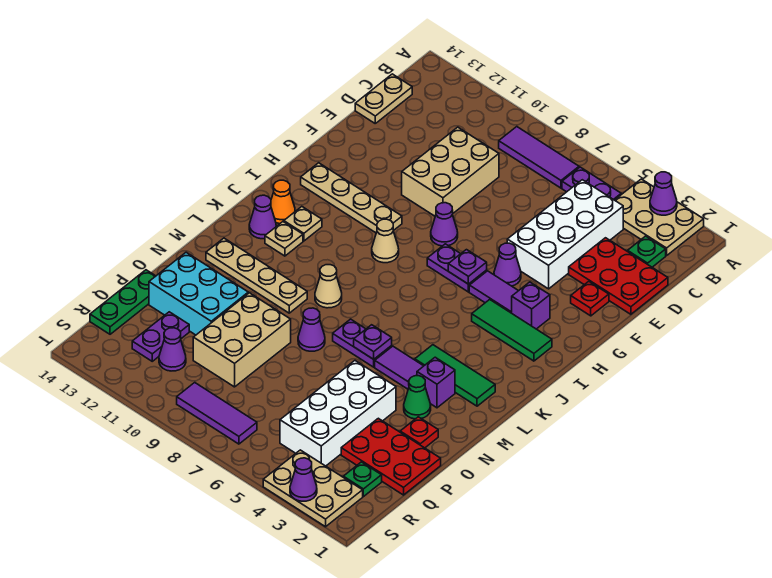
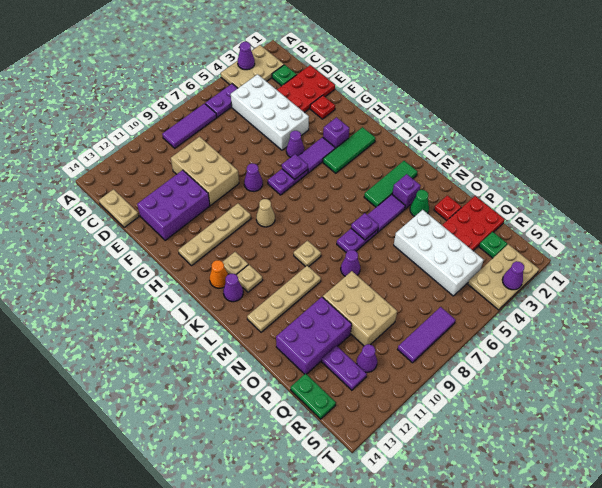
none -> purple brick E11:F13 level 1
tan cone L9 level 1 -> tan plate L9 level 1
cyan brick O11:P13 level 1 -> purple brick O11:P13 level 1
green plate P14:R14 level 1 -> green plate Q14:R14 level 1

